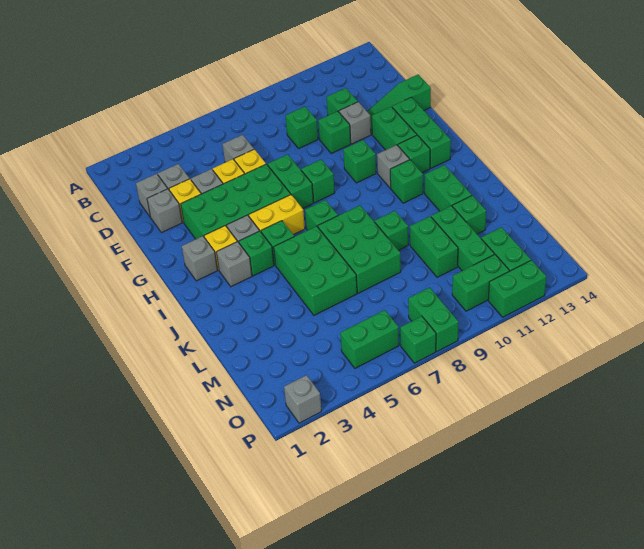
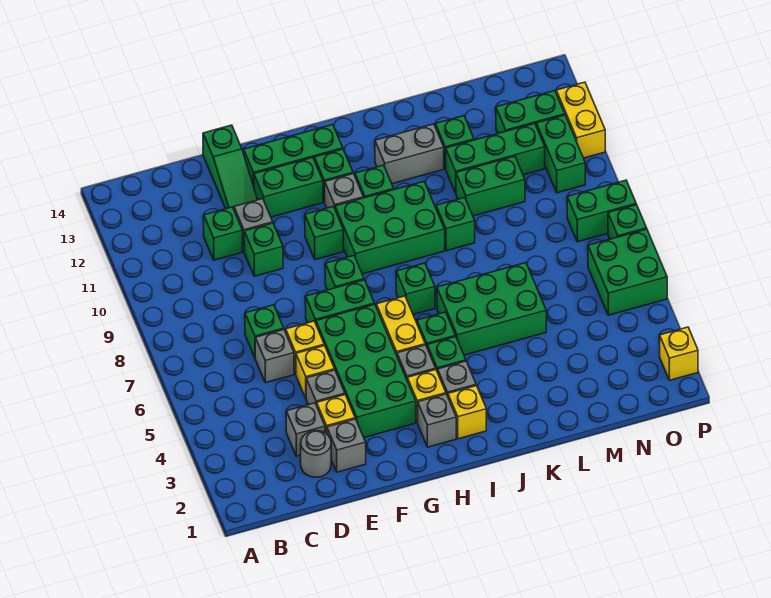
grey brick D2 level 1 -> grey round brick D2 level 1
green brick D9 level 1 -> green brick D7 level 1
none -> yellow brick I2 level 1
green brick J7:L8 level 1 -> green brick H9:J10 level 1
green brick J12:K12 level 1 -> grey brick J12:K12 level 1
green brick O5:O6 level 1 -> green brick O5:P6 level 1
grey brick P2 level 1 -> yellow brick P2 level 1
green brick P11:P12 level 1 -> yellow brick P11:P12 level 1

